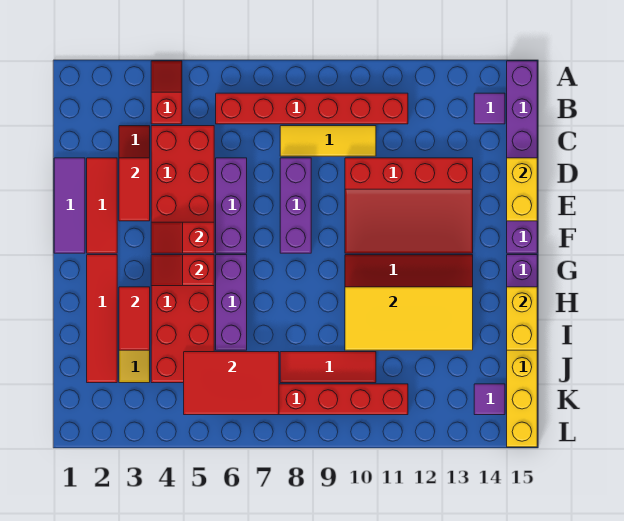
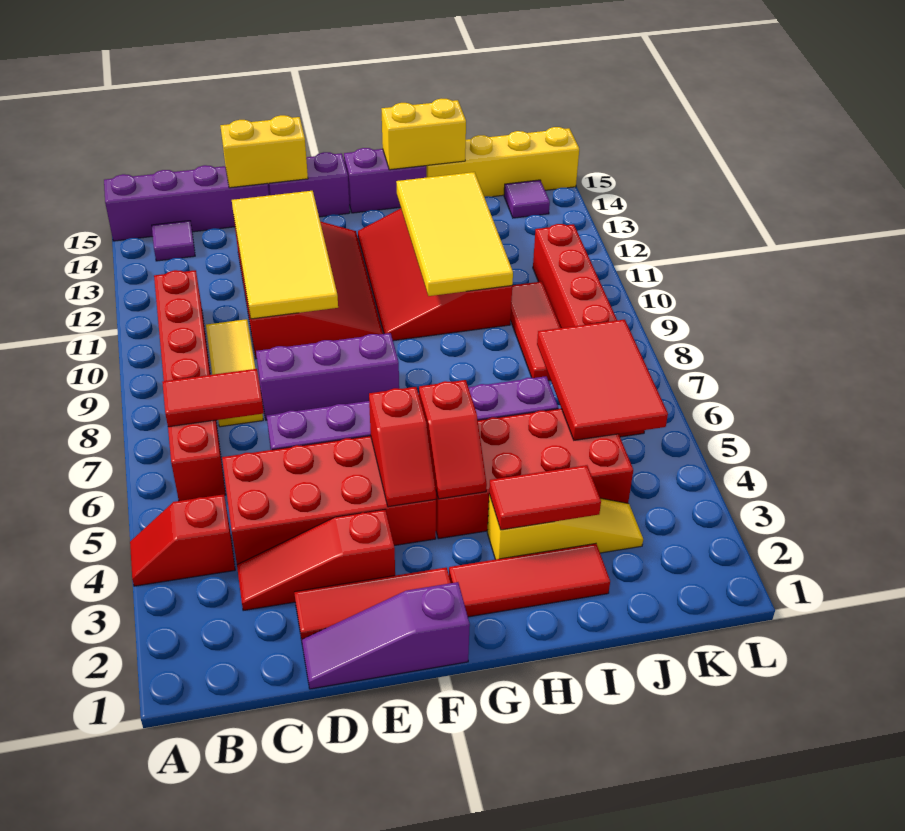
purple tile D1:F1 level 1 -> purple slope D1:F1 level 1 top F
red tile D3:E3 level 2 -> red tile B7:C7 level 2
none -> yellow tile D10:E13 level 2
red tile G2:J2 level 1 -> red tile G2:I2 level 1

